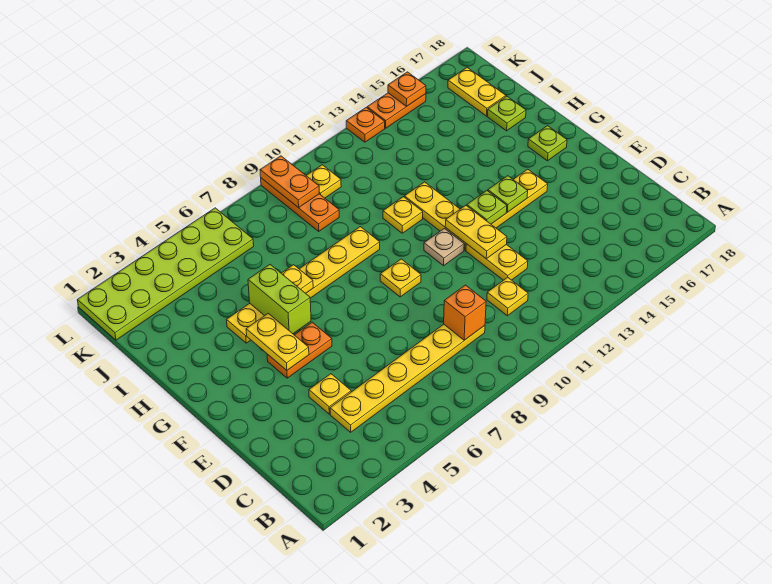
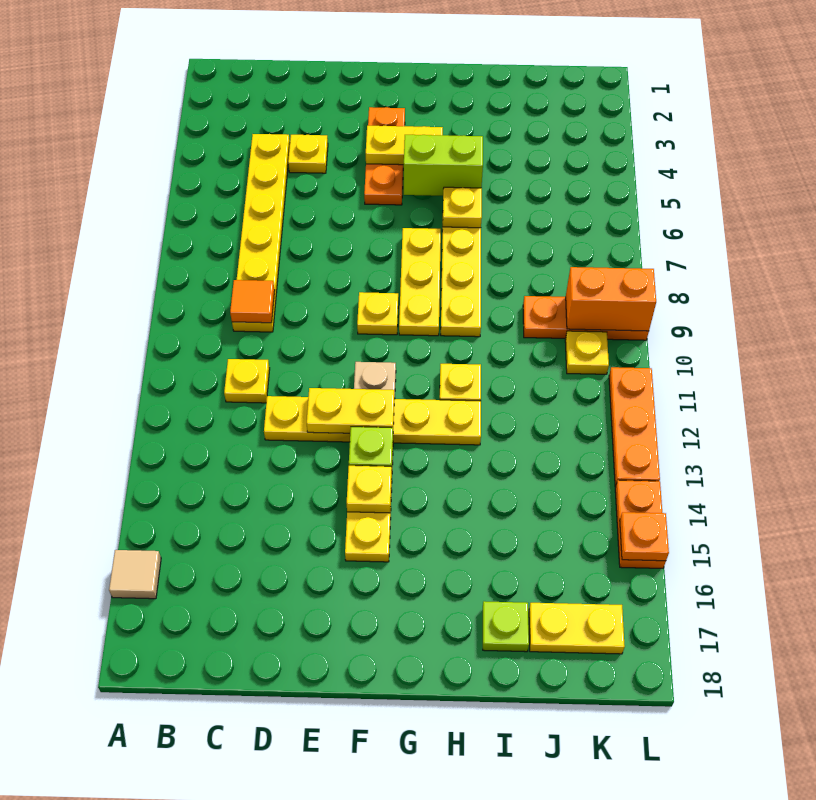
none -> tan tile A16 level 1
orange brick C9 level 2 -> orange tile C9 level 2
orange plate F4:F5 level 1 -> orange plate F3:F5 level 1
lime plate F14 level 2 -> yellow plate F14 level 2
none -> yellow plate G7:G9 level 1
lime plate G17 level 1 -> none
lime plate K1:L6 level 1 -> none
orange plate K9:L9 level 2 -> orange brick K9:L9 level 2
orange plate L13 level 1 -> orange plate L11:L13 level 1

